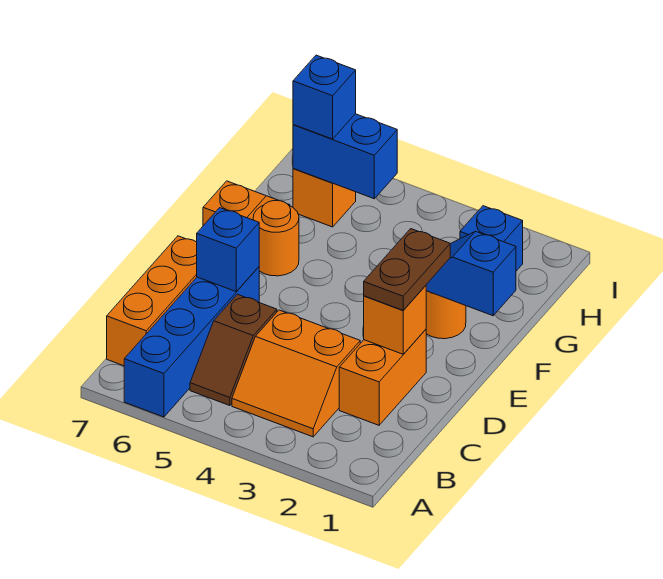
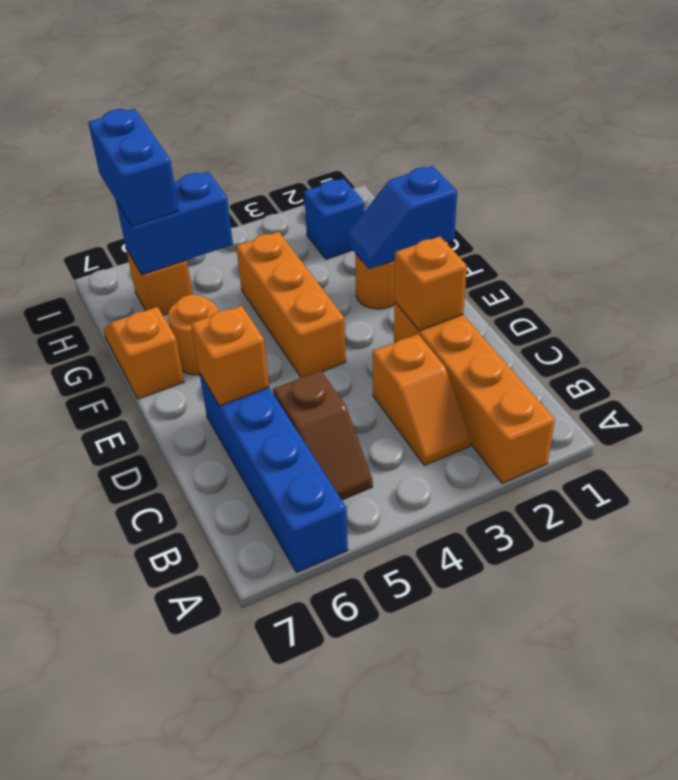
orange slope B3:C4 level 1 top C -> orange slope B3:C3 level 1 top C
orange brick B7:D7 level 1 -> orange brick E4:G4 level 1
orange brick C2:D2 level 1 -> orange brick A2:D2 level 1
brown plate D2:E2 level 3 -> none
blue brick D6 level 2 -> orange brick D6 level 2
blue brick H6 level 3 -> blue brick H6:I6 level 3

